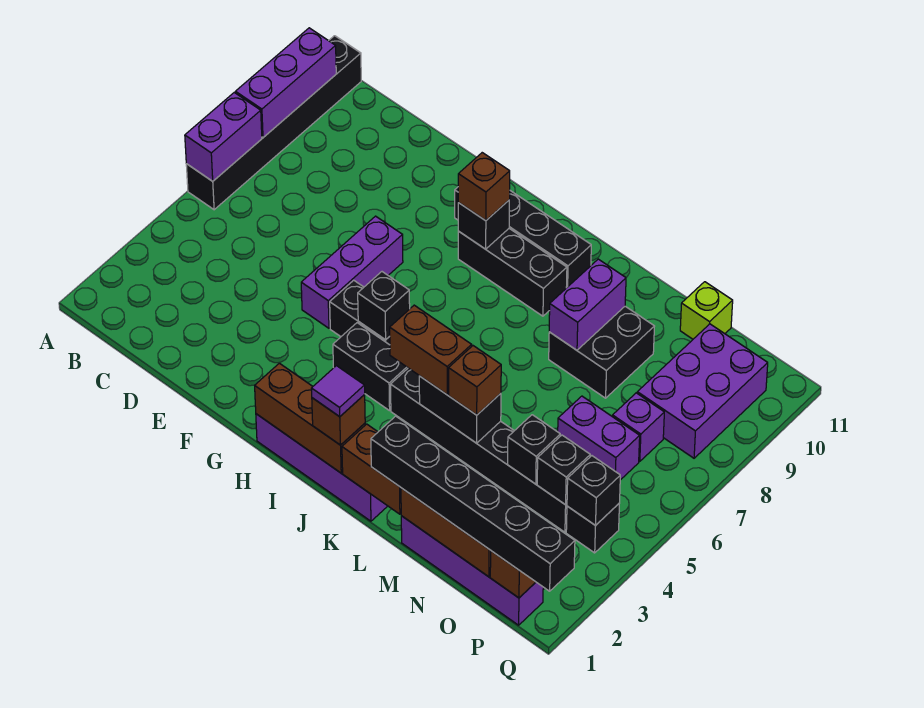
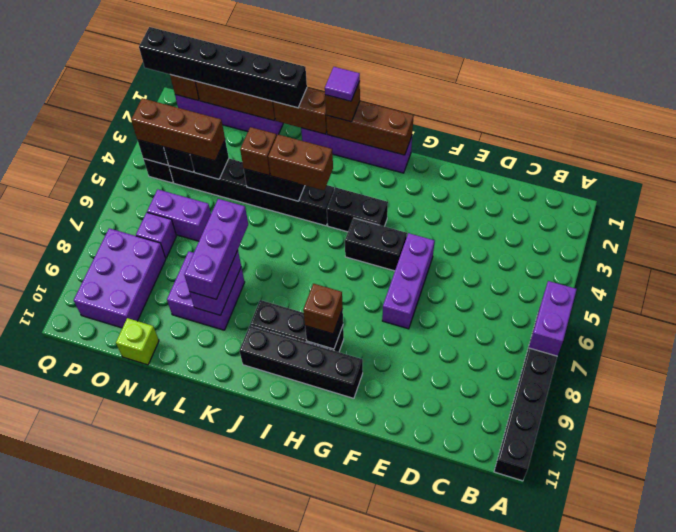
purple brick A8:A10 level 2 -> purple brick L7:L9 level 3
black brick H5 level 2 -> none
black brick L8:M9 level 1 -> purple brick L8:M9 level 1
none -> brown brick N4:P4 level 3

